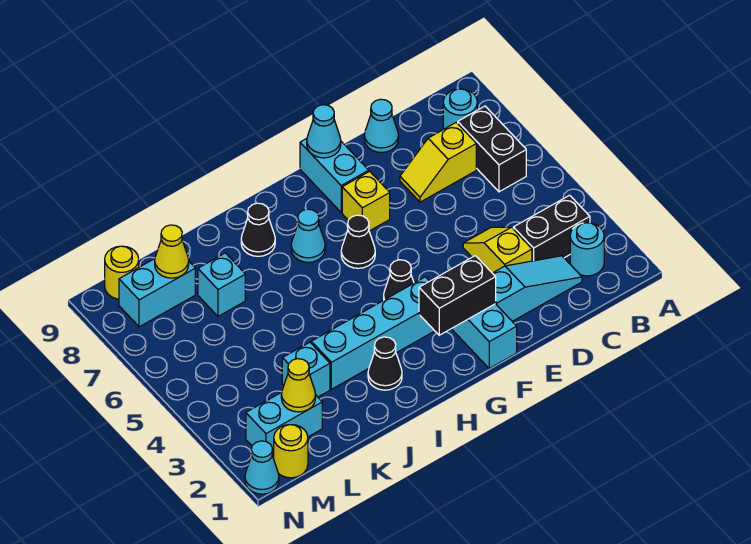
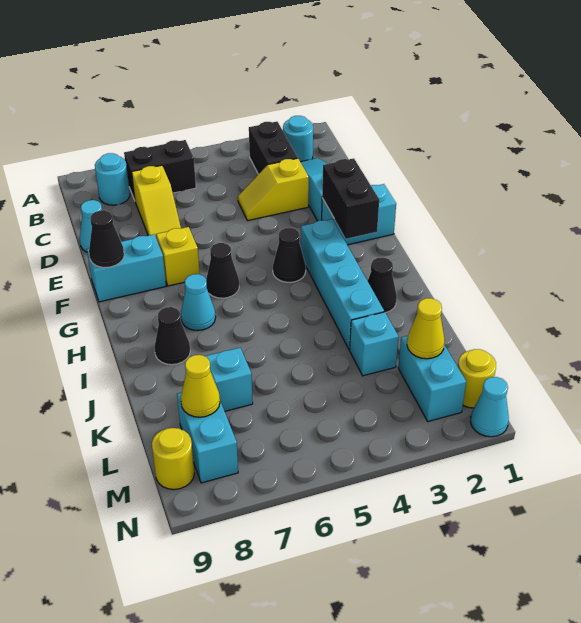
cyan cone F9 level 2 -> black cone F9 level 2

